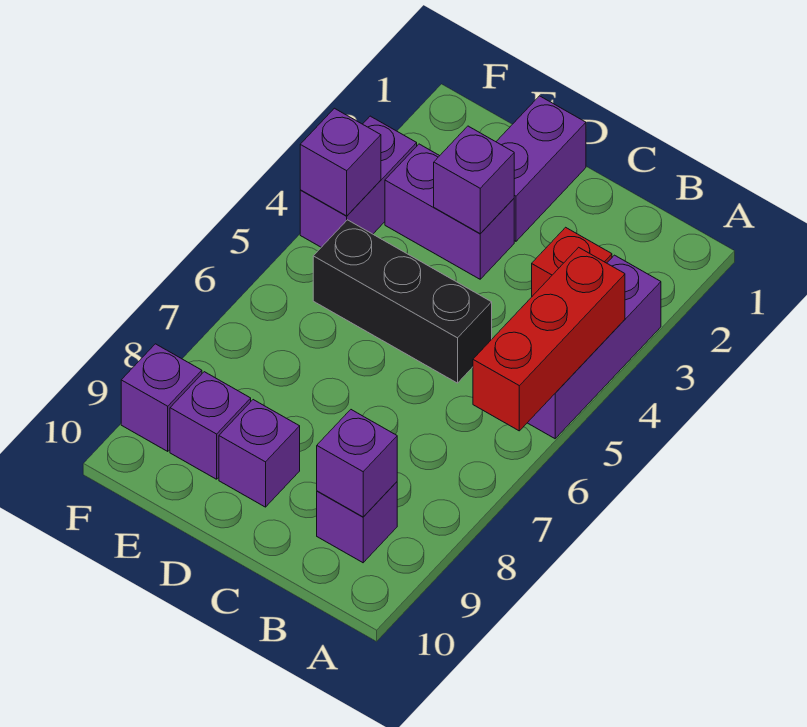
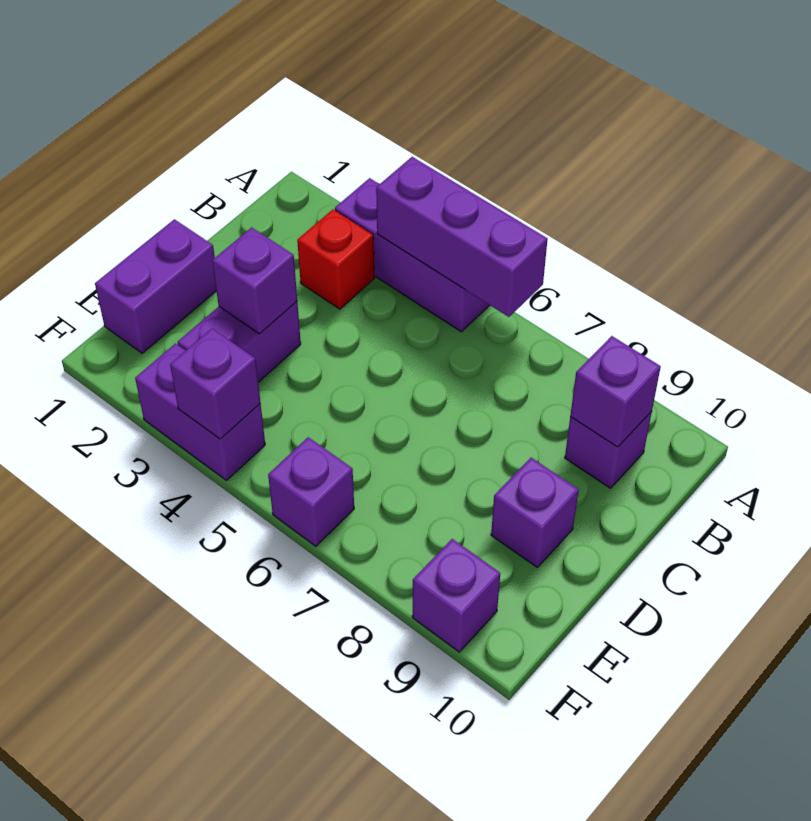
red brick A4:A6 level 2 -> purple brick A4:A6 level 2
black brick C5:E5 level 1 -> none
purple brick D1:D2 level 1 -> purple brick D1:E1 level 1
purple brick E9 level 1 -> purple brick F6 level 1

